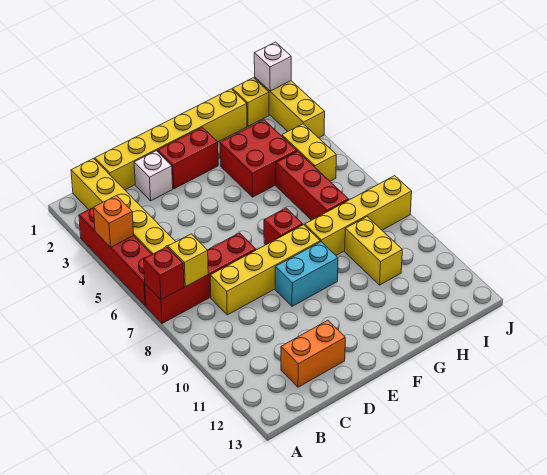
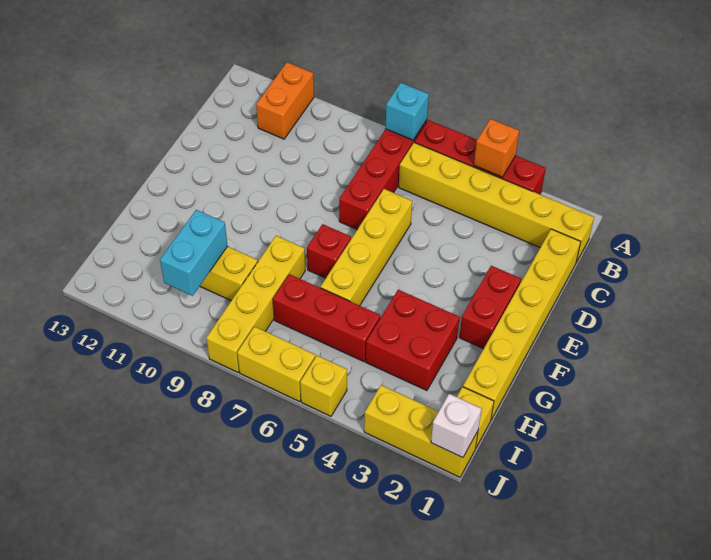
red brick A7 level 2 -> cyan brick A7 level 2
yellow brick B7 level 2 -> yellow brick J5 level 1
yellow brick C8:F8 level 1 -> yellow brick D6:G6 level 1
orange brick C12:D12 level 1 -> orange brick A11:B11 level 1
white brick D2 level 1 -> none
cyan brick E9:F9 level 1 -> cyan brick H10:I10 level 2
yellow brick I4:I5 level 1 -> yellow brick J6:J7 level 1

